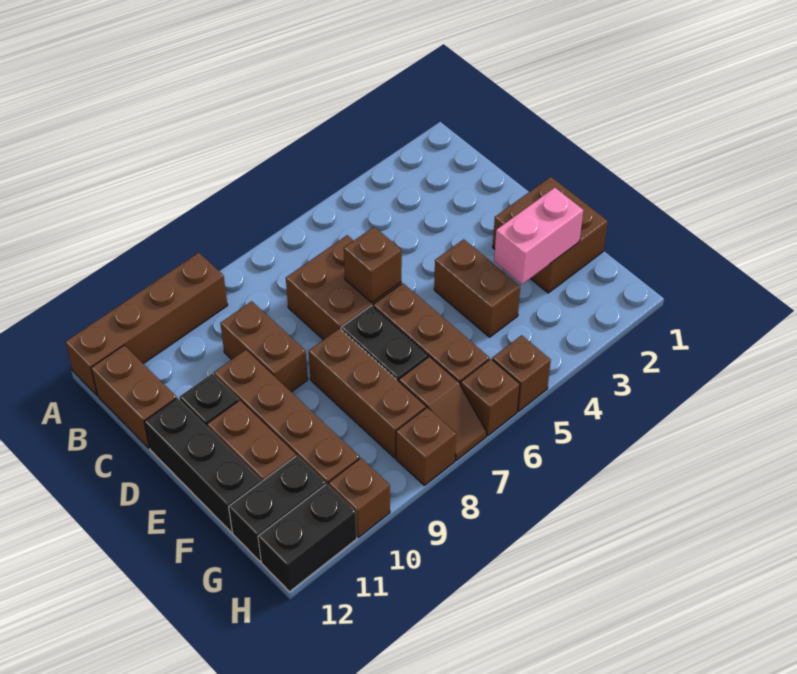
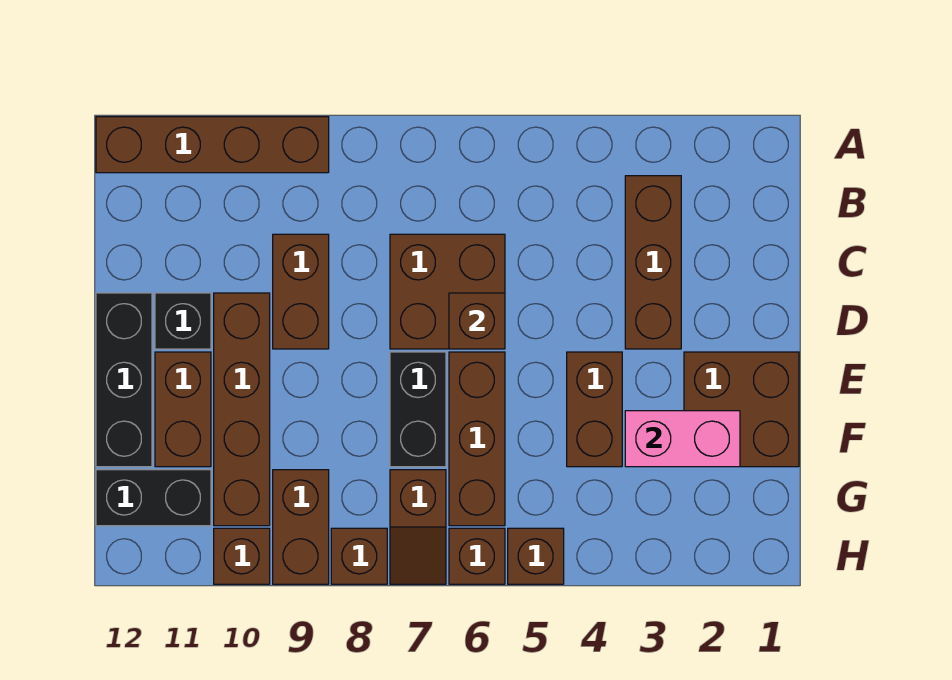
brown brick B12:C12 level 1 -> brown brick G9:H9 level 1
brown brick E8:G8 level 1 -> brown brick B3:D3 level 1
black brick H11:H12 level 1 -> none

